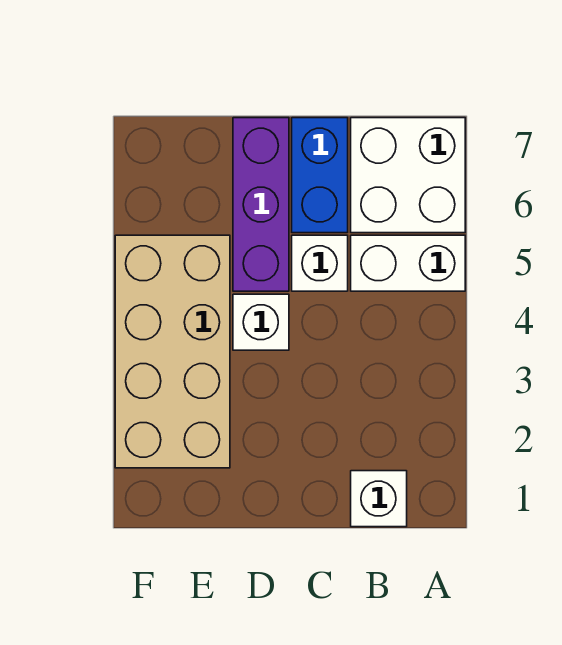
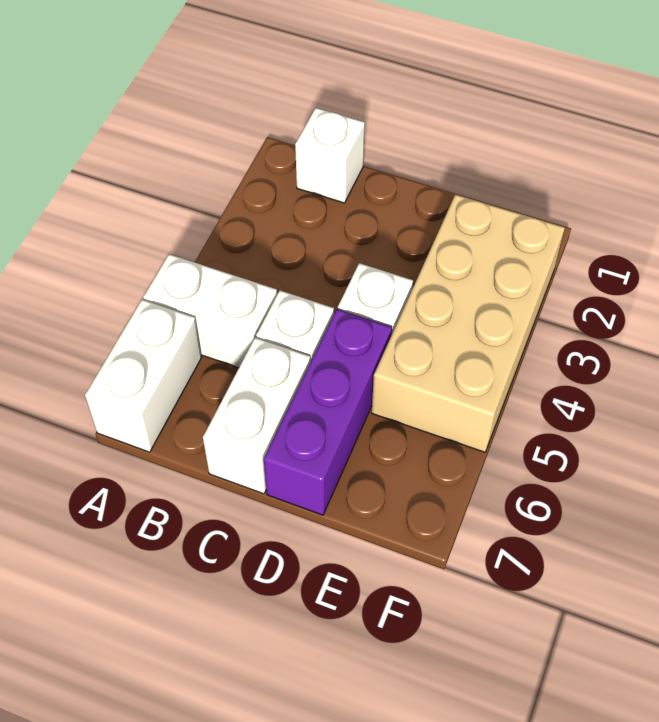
white brick A6:B7 level 1 -> white brick A6:A7 level 1
blue brick C6:C7 level 1 -> white brick C6:C7 level 1

